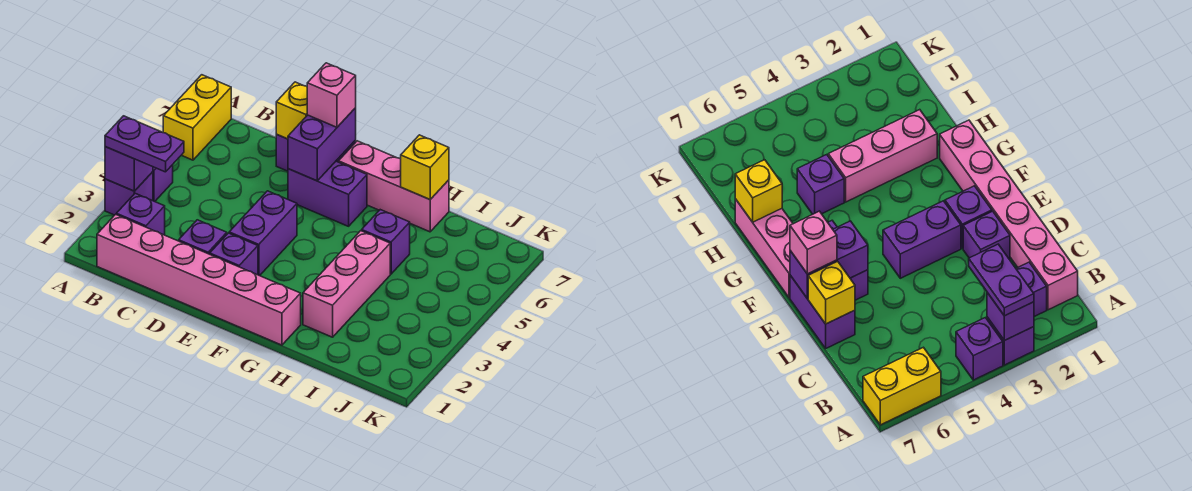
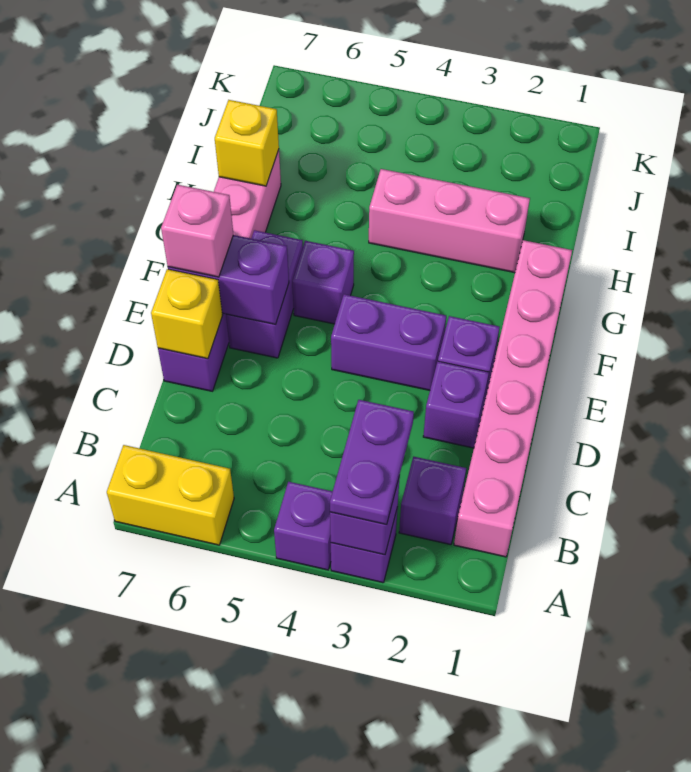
purple brick H5 level 1 -> purple brick F5 level 1

